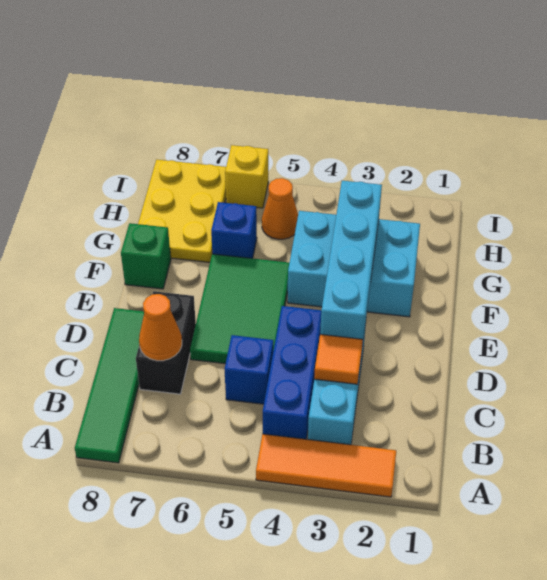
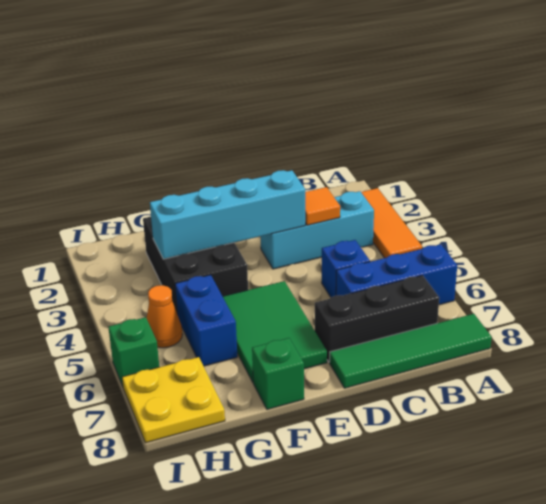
blue brick B4:D4 level 1 -> blue brick A6:C6 level 1
black brick C7:D7 level 1 -> black brick B7:D7 level 1
orange cone C7 level 2 -> none
green tile D5:F6 level 1 -> green tile E5:F7 level 1
cyan brick F2:G4 level 1 -> black brick F2:G4 level 1
blue brick G6 level 1 -> blue brick G5:G6 level 1
yellow plate G7:I8 level 1 -> yellow plate H7:I8 level 1
yellow brick I6 level 1 -> green brick I6 level 1

